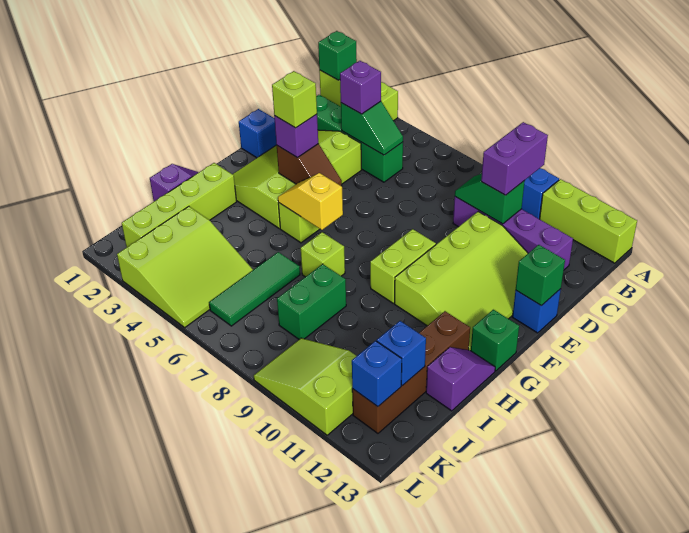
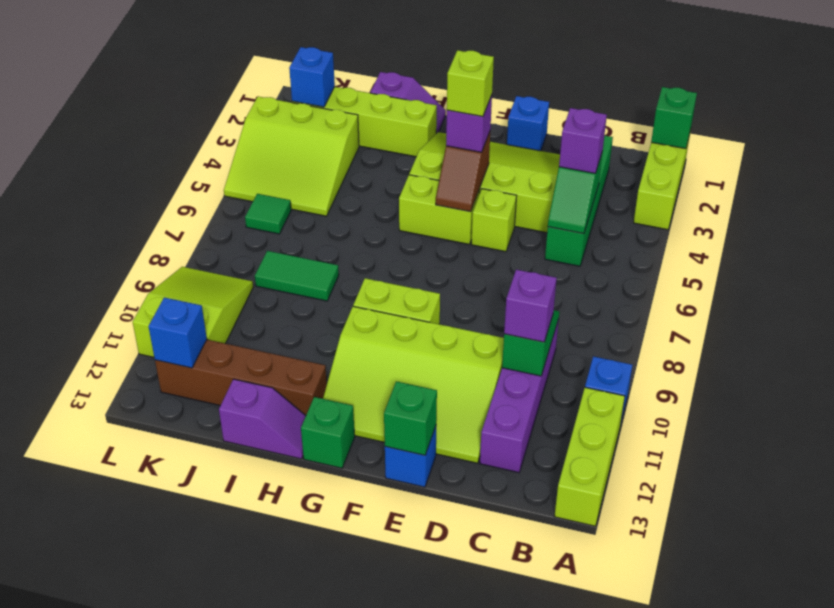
purple brick B10:C10 level 3 -> purple brick C10 level 3
yellow slope G5:G6 level 2 top 6 -> none
lime brick H7 level 1 -> lime brick E5 level 1
green tile I6:K6 level 1 -> green tile K6 level 1
green brick I8:J8 level 1 -> green tile I8:J8 level 1
blue brick J12 level 2 -> blue brick K2 level 2

